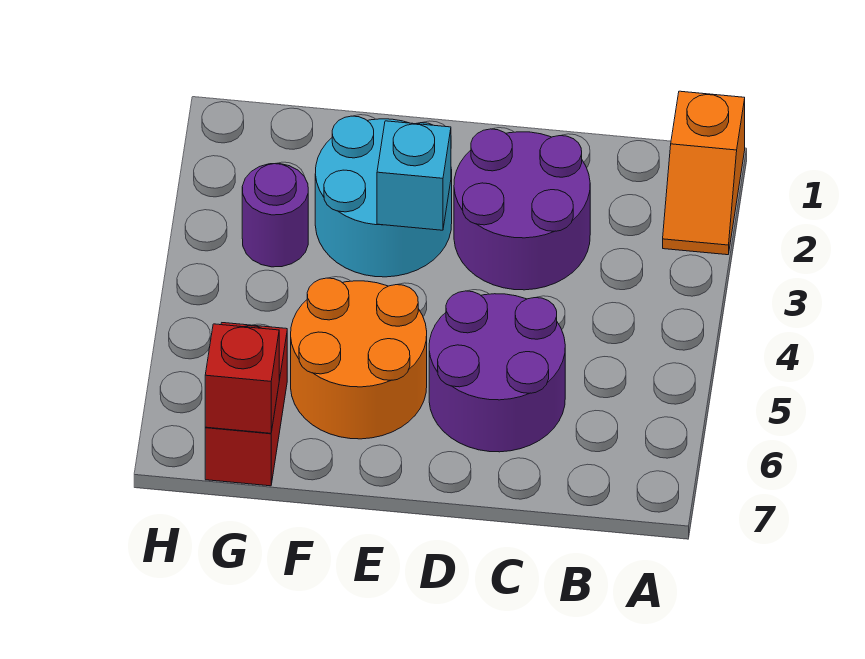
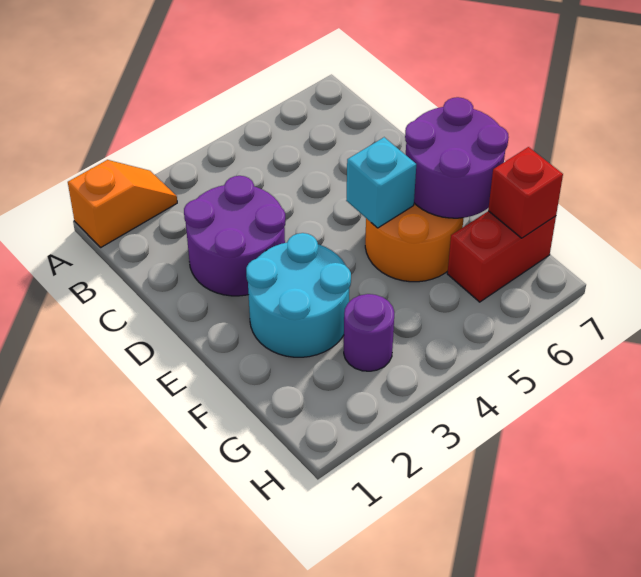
purple round brick C5:D6 level 1 -> purple round brick E6:F7 level 2
cyan brick E3 level 2 -> cyan brick E5 level 2

